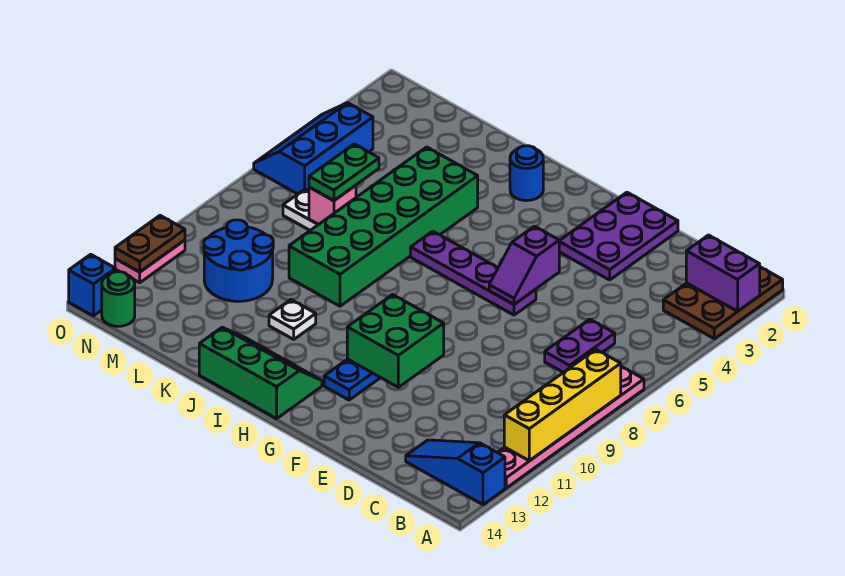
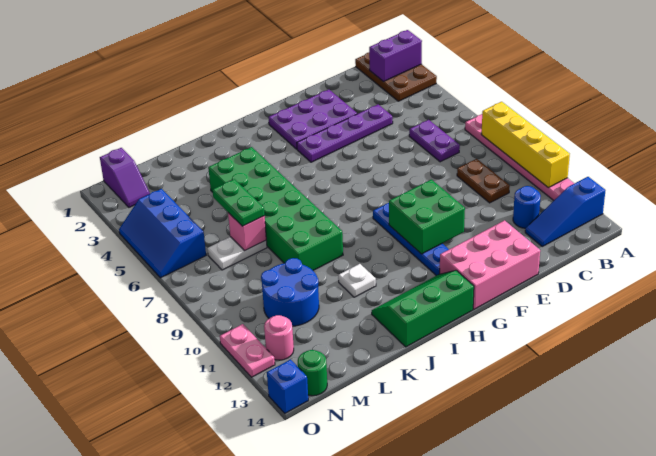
purple plate E1:F3 level 1 -> purple plate E2:G3 level 1
none -> pink brick E13:G14 level 1
purple slope F5:F6 level 2 top 5 -> purple slope N1:N2 level 1 top 1
purple plate F6:I6 level 1 -> purple plate D4:G4 level 1
blue round brick I2 level 1 -> blue round brick C12 level 1
none -> pink round brick N12 level 1
brown plate O11:O12 level 2 -> brown plate C9:C10 level 1

